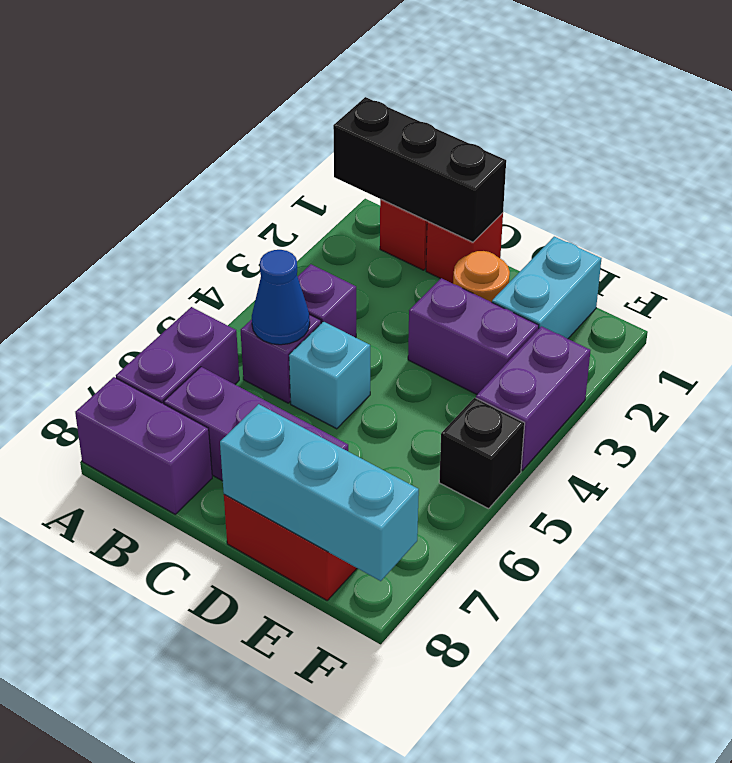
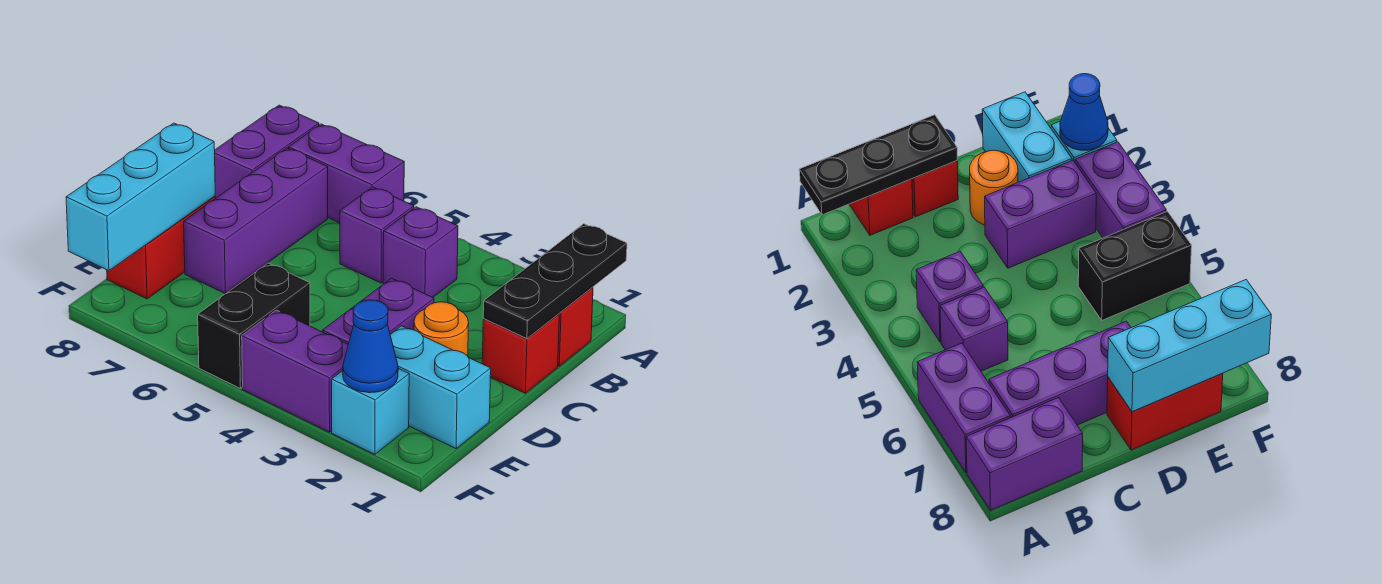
black brick A1:C1 level 2 -> black plate A1:C1 level 2
blue cone B5 level 2 -> blue cone F2 level 2
cyan brick C5 level 1 -> cyan brick F2 level 1
black brick F5 level 1 -> black brick E5:F5 level 1

